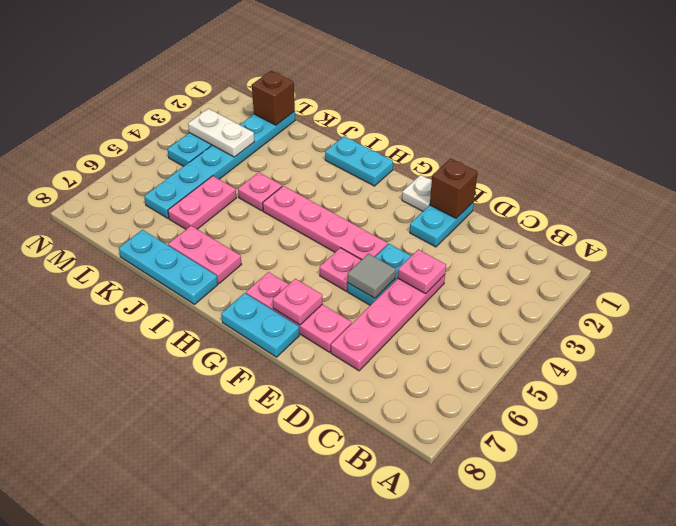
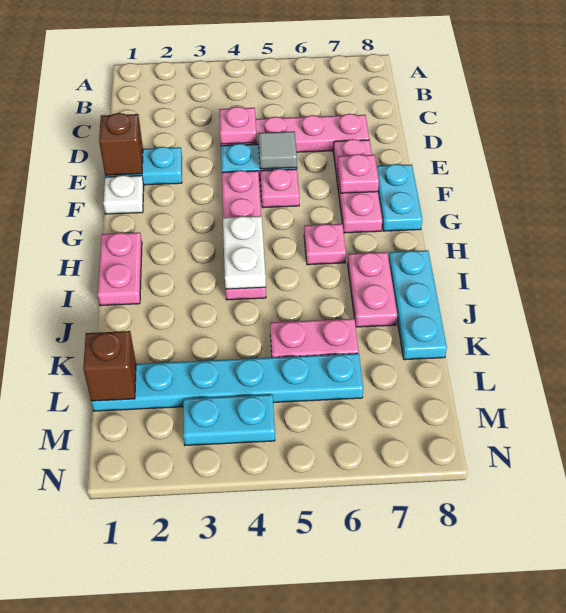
cyan plate H1:I1 level 1 -> pink plate H1:I1 level 1
pink plate J4 level 1 -> pink plate H6 level 1
white plate L3:M3 level 2 -> white plate H4:I4 level 2

